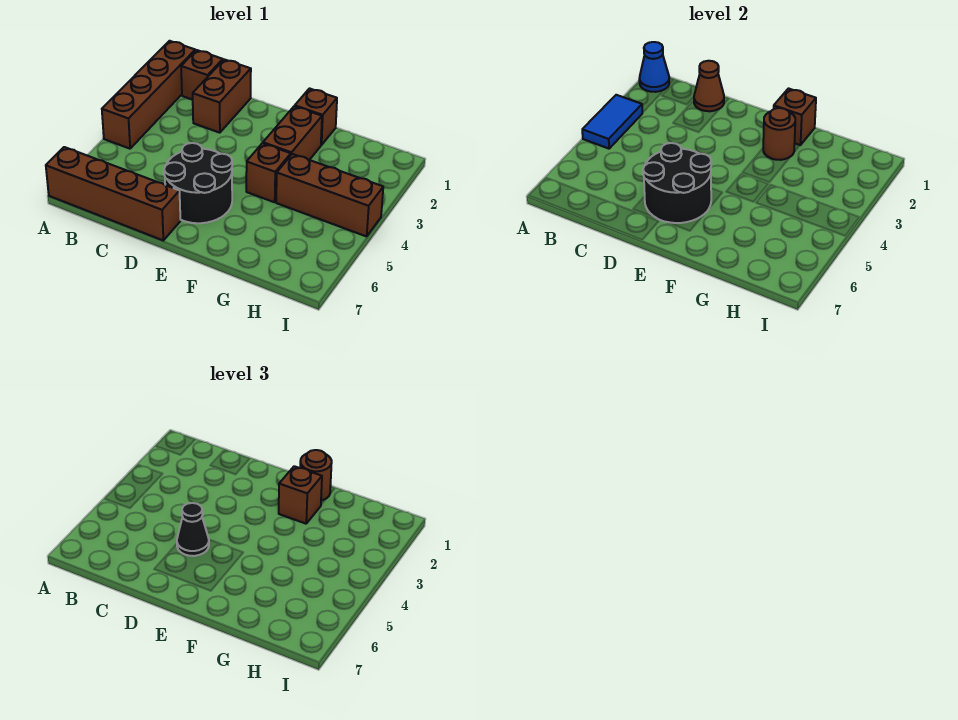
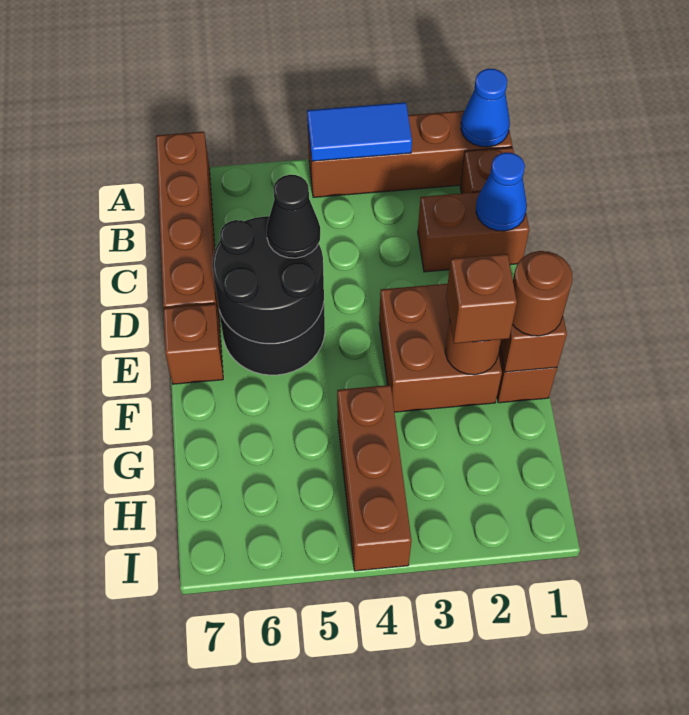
brown cone C1 level 2 -> blue cone C1 level 2
brown brick F2:F3 level 1 -> brown brick E2:F3 level 1
brown brick F4 level 1 -> brown brick E7 level 1

